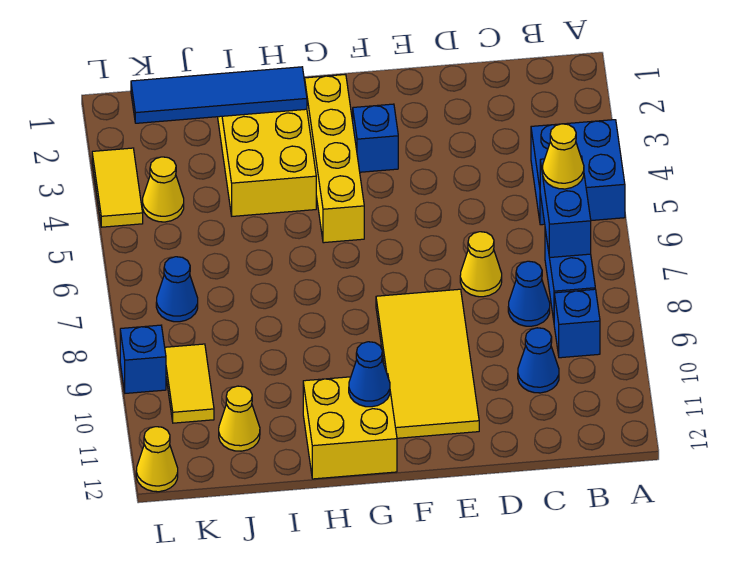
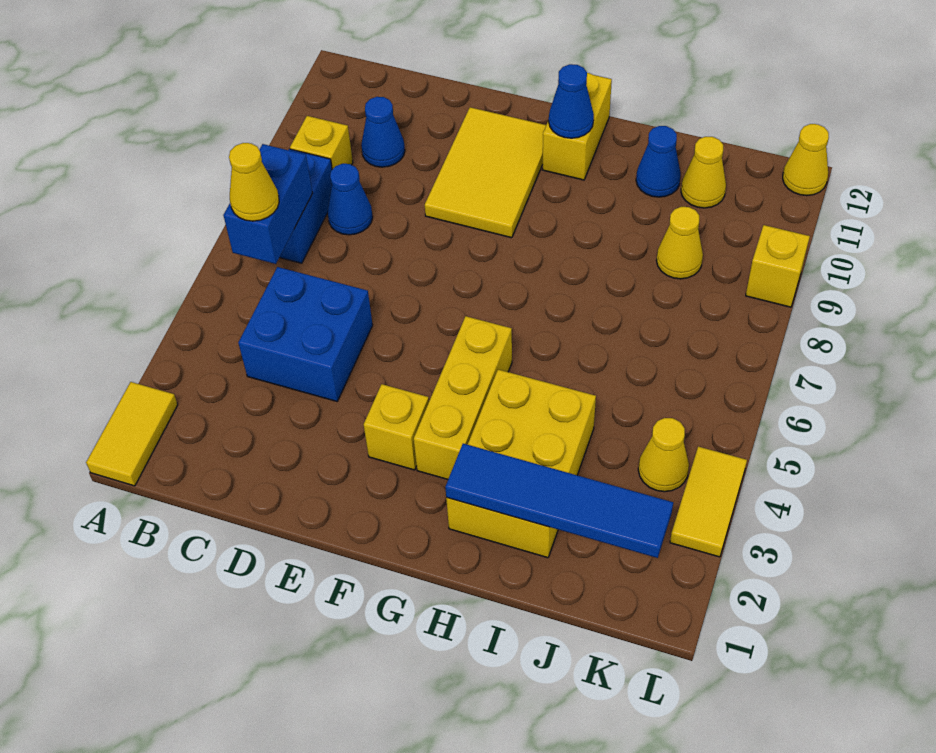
blue brick A4:B5 level 1 -> blue brick C4:D5 level 1
blue brick B9 level 1 -> yellow brick B9 level 1
yellow cone D7 level 1 -> yellow cone J9 level 1
yellow tile E8:F11 level 1 -> yellow tile E9:F11 level 1
blue brick F3 level 1 -> yellow brick F3 level 1
yellow brick G2:G5 level 1 -> yellow brick G3:G5 level 1
yellow brick G11:H12 level 1 -> yellow brick G11:G12 level 1
blue cone K7 level 1 -> blue cone I11 level 1
yellow tile K9:K10 level 1 -> yellow tile A1:A2 level 1
blue brick L9 level 1 -> yellow brick L9 level 1

